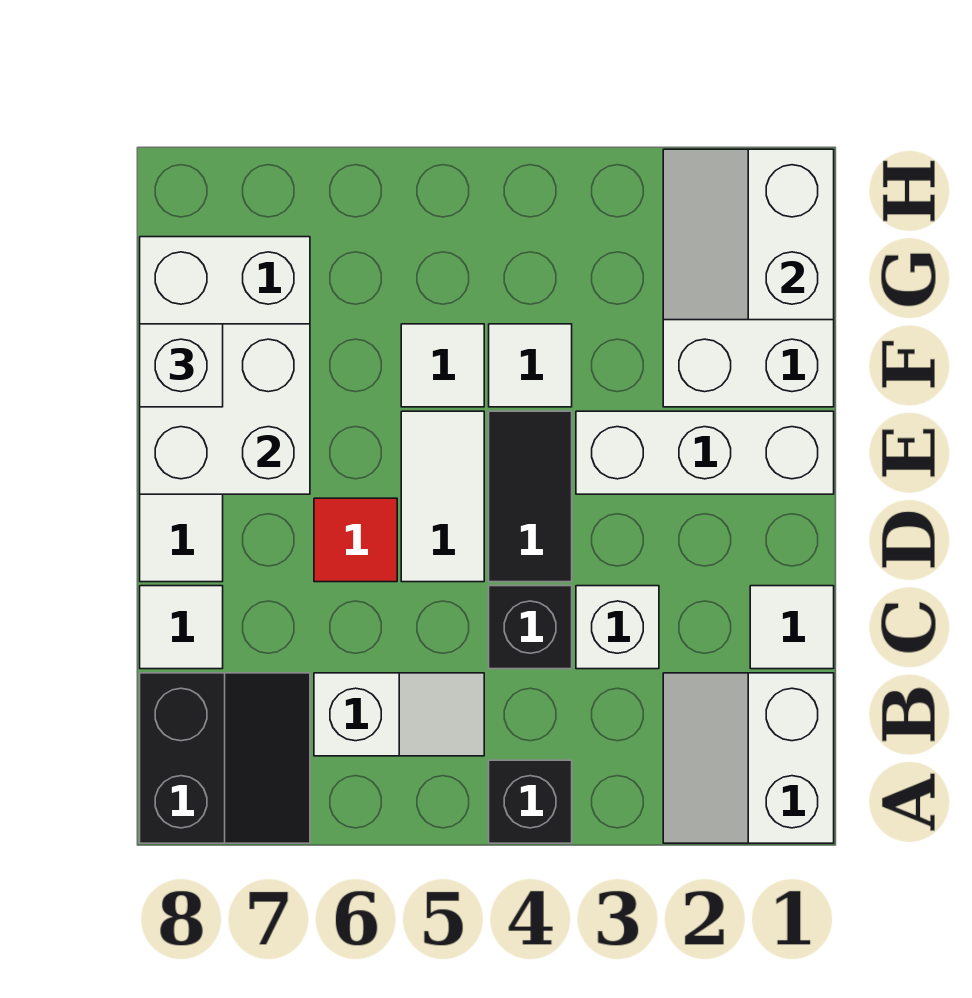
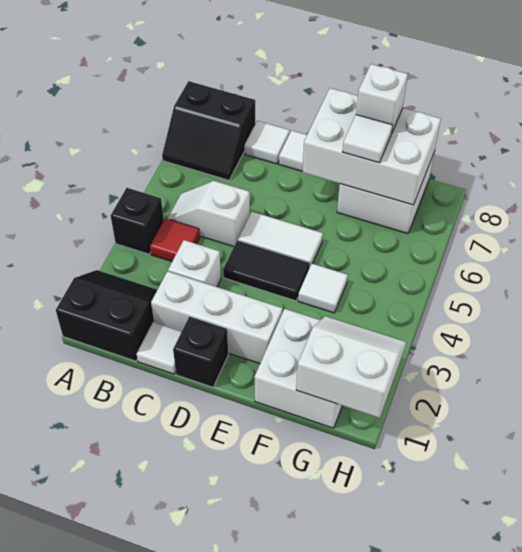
white slope A1:B2 level 1 top 1 -> black slope A1:B2 level 1 top 1
white slope B5:B6 level 1 top 6 -> white slope B5:C5 level 1 top C
black brick C4 level 1 -> black brick D1 level 1
red tile D6 level 1 -> red tile B4 level 1
white brick E1:E3 level 1 -> white brick C2:E2 level 1
white brick E7:F8 level 2 -> white brick E7:G8 level 2
white tile F5 level 1 -> white tile F7 level 3

